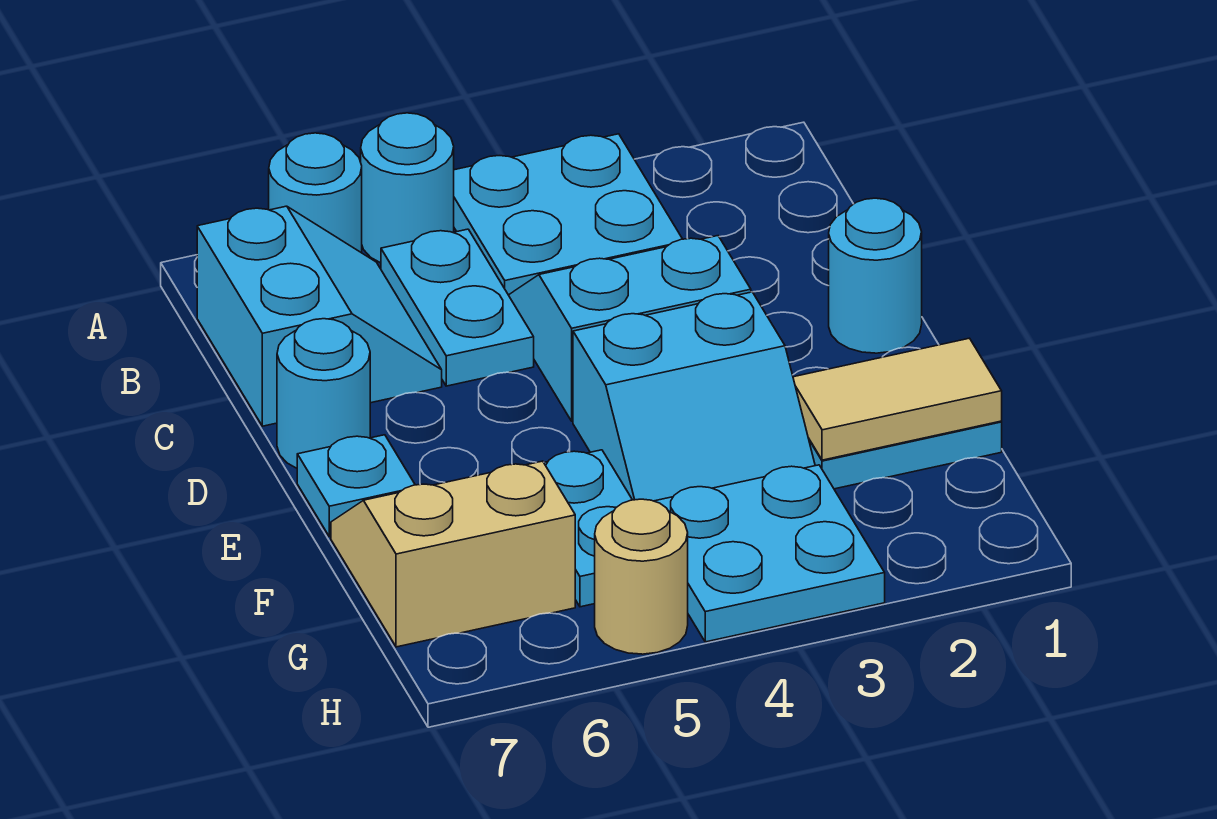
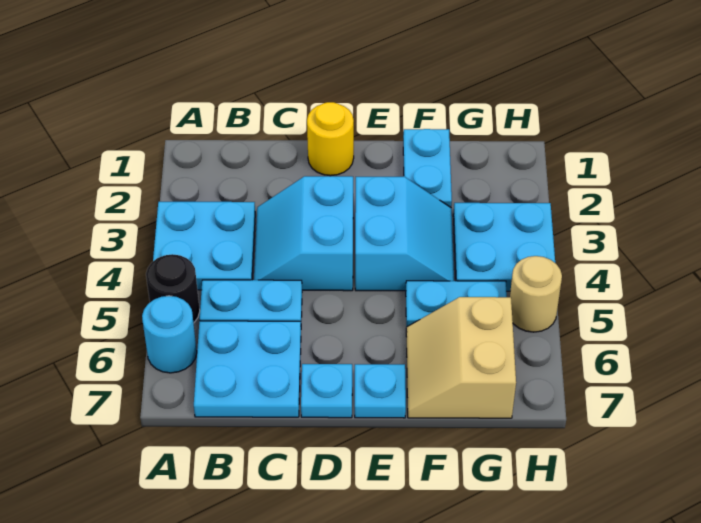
cyan round brick A5 level 1 -> black round brick A5 level 1
cyan slope B6:C7 level 1 top 7 -> cyan plate B6:C7 level 1
cyan round brick D1 level 1 -> yellow round brick D1 level 1
cyan round brick D7 level 1 -> cyan plate D7 level 1
tan tile F1:F2 level 2 -> none

